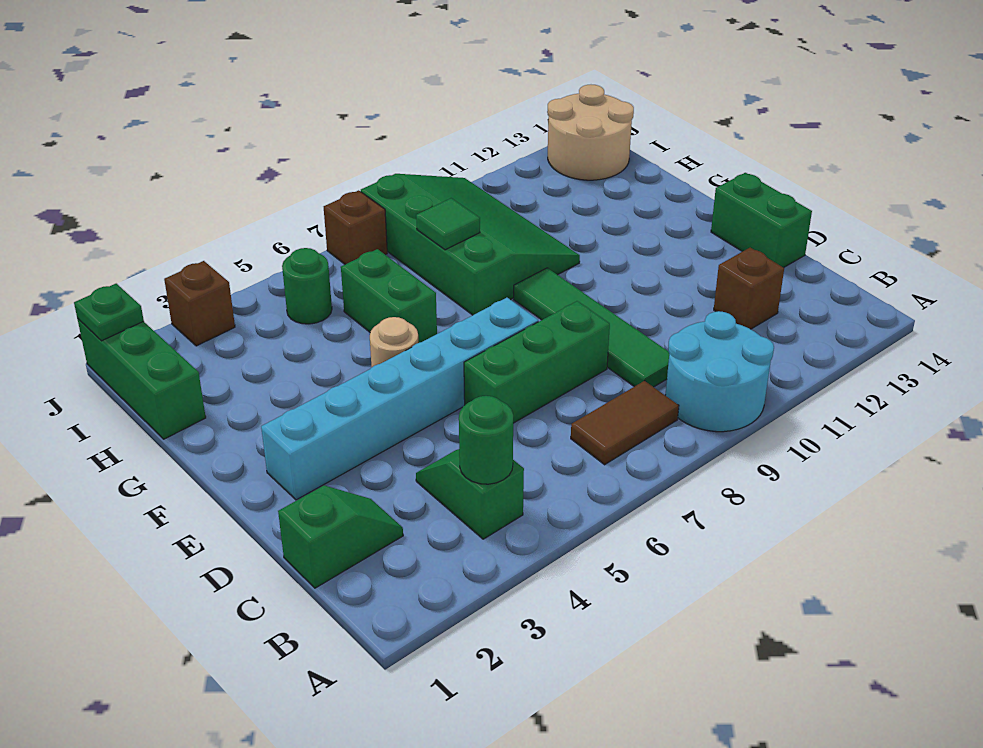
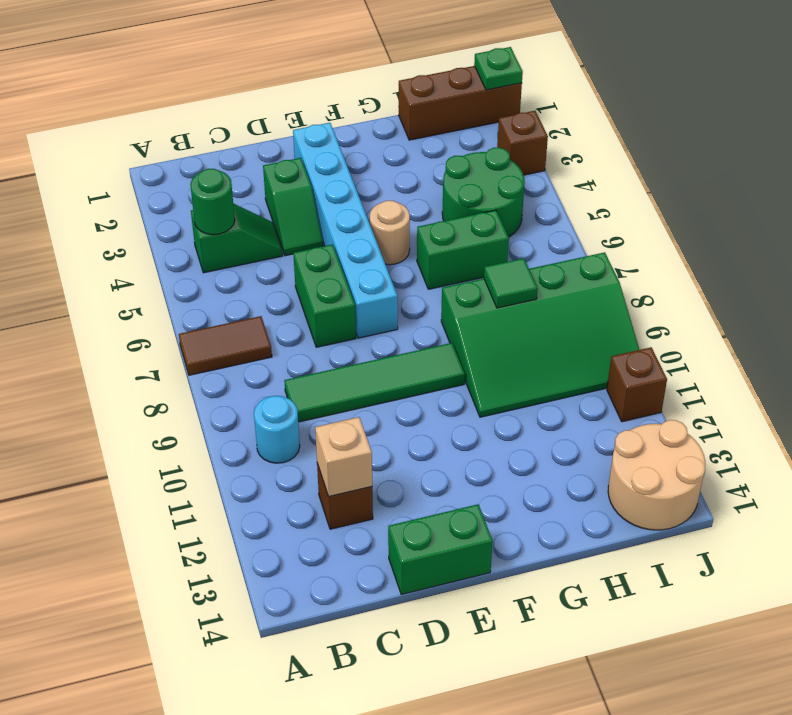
cyan round brick A9:B10 level 1 -> cyan round brick B10 level 1
brown tile B7:B8 level 1 -> brown tile A7:B7 level 1
green slope C1:C2 level 1 top 1 -> green slope D3:D4 level 1 top 3
none -> tan brick C12 level 2
green brick D6:D8 level 1 -> green brick D6:D7 level 1
green brick H1:J1 level 1 -> brown brick H1:J1 level 1
green round brick I5 level 1 -> green round brick H4:I5 level 1
brown brick J7 level 1 -> brown brick J11 level 1

